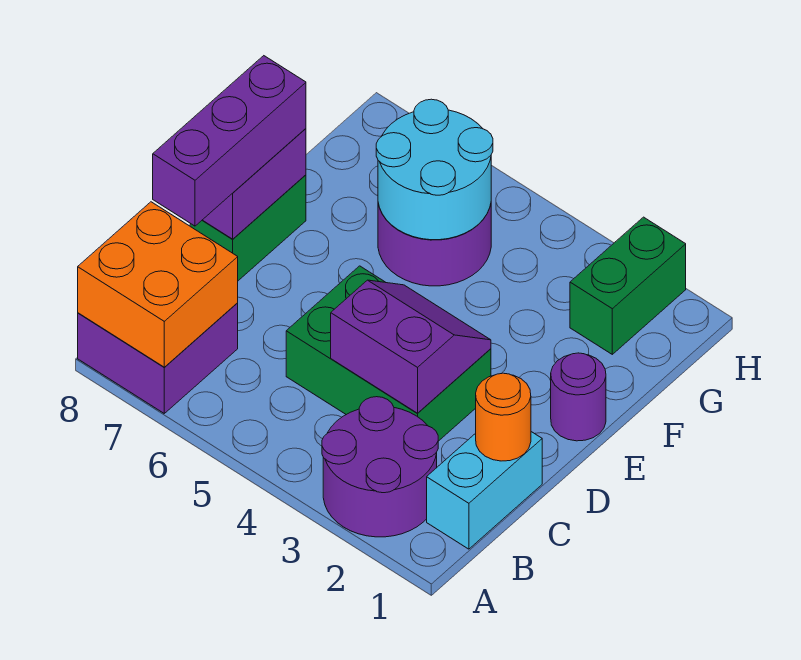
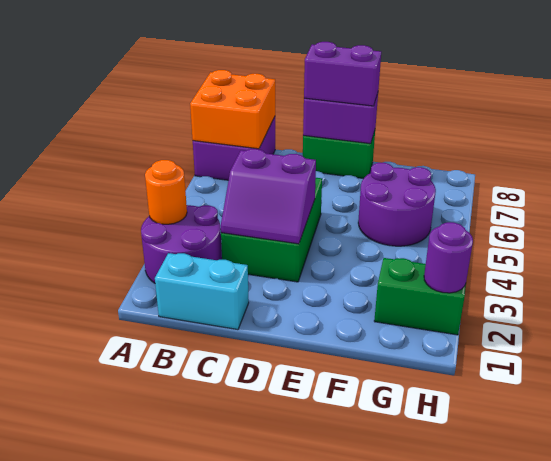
orange round brick C1 level 2 -> orange round brick A3 level 2
purple slope C3:D4 level 2 top C -> purple slope C3:D4 level 2 top 4
purple brick C8:E8 level 3 -> purple brick D8:E8 level 3
purple round brick E1 level 1 -> purple round brick H2 level 2
cyan round brick F5:G6 level 2 -> none

